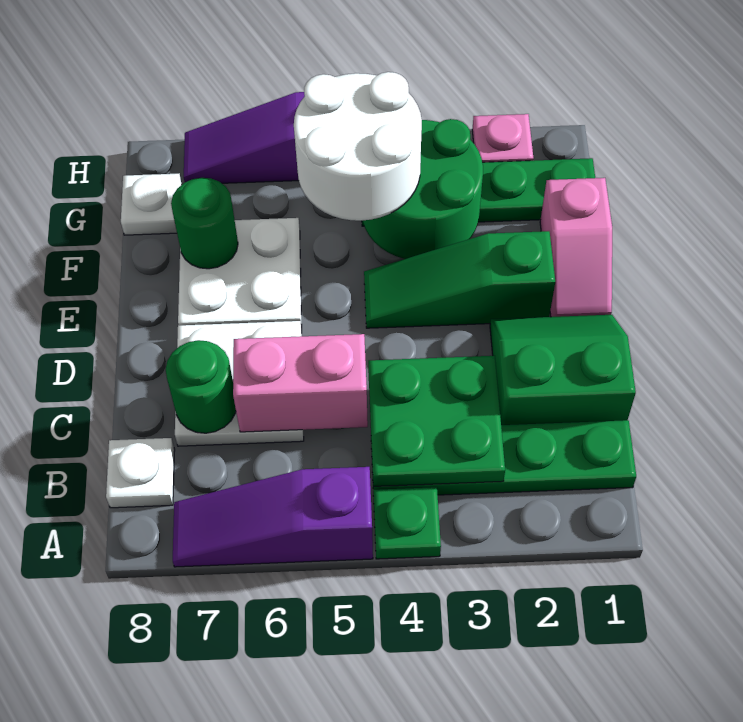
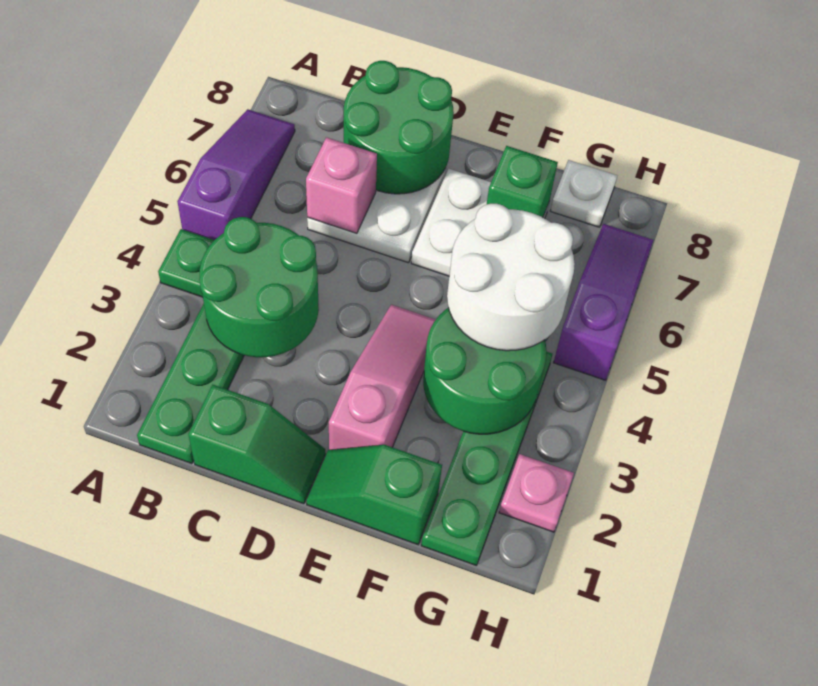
green plate B3:C4 level 2 -> green round brick B3:C4 level 2
white plate B8 level 1 -> none
green slope C1:D2 level 1 top C -> green slope C1:D1 level 1 top C
pink brick C5:C6 level 2 -> pink brick C6 level 2
green round brick C7 level 2 -> green round brick C7:D8 level 2
pink slope E1:F1 level 1 top F -> green slope E1:F1 level 1 top F
green slope E2:E4 level 1 top 2 -> pink slope E2:E4 level 1 top 2
green round brick F7 level 2 -> green brick F7 level 2

